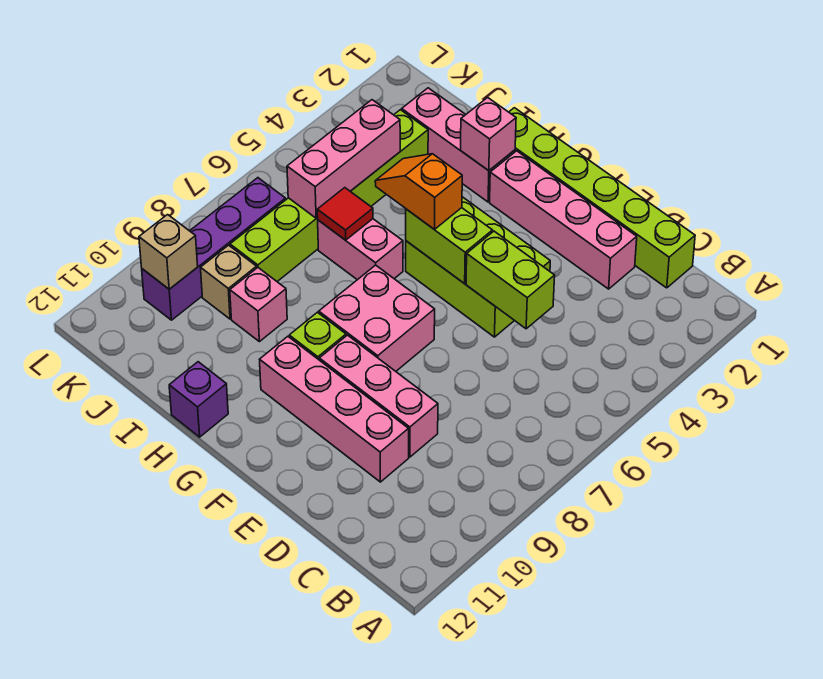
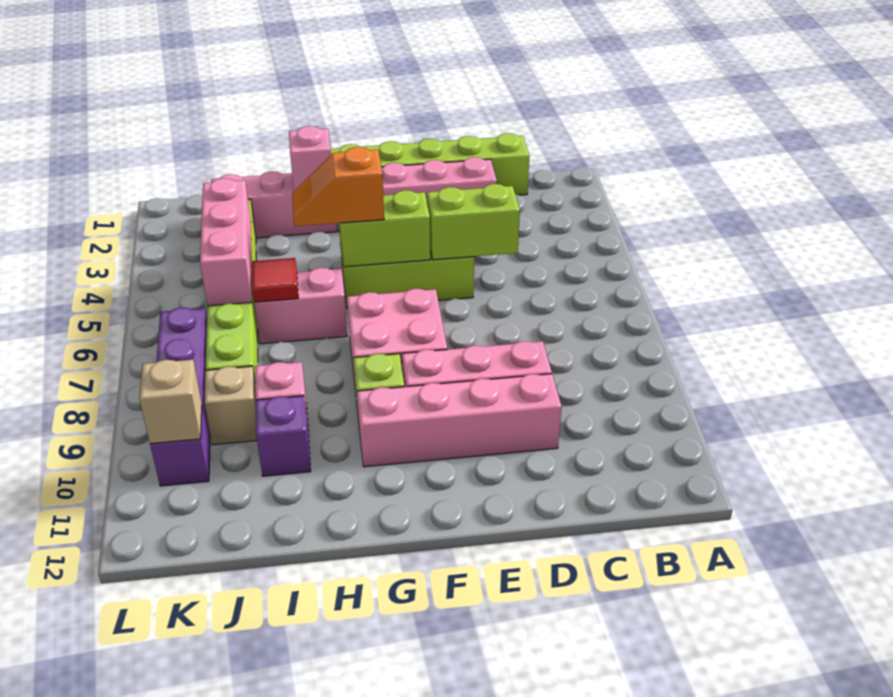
purple brick H12 level 1 -> purple brick I10 level 1

